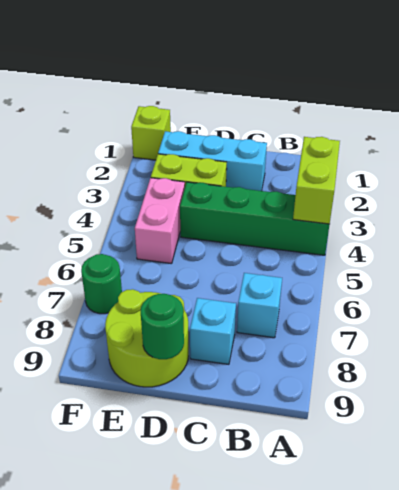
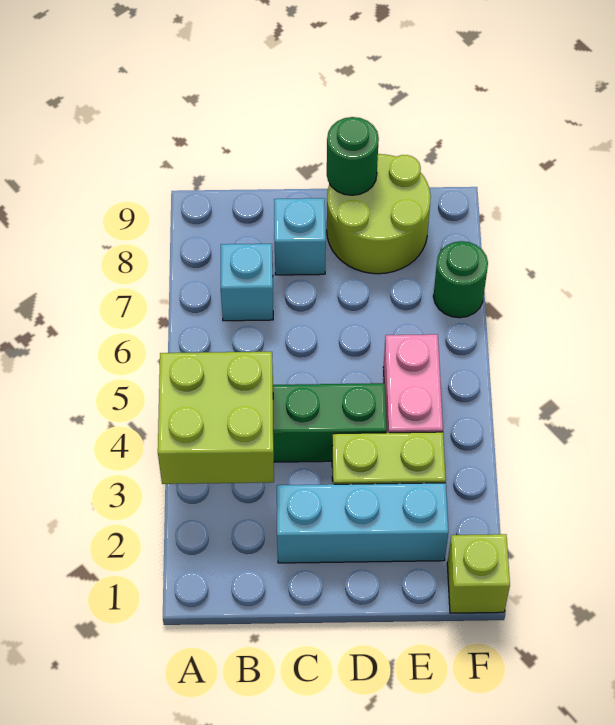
lime brick A3:A4 level 2 -> lime brick A3:B4 level 2

